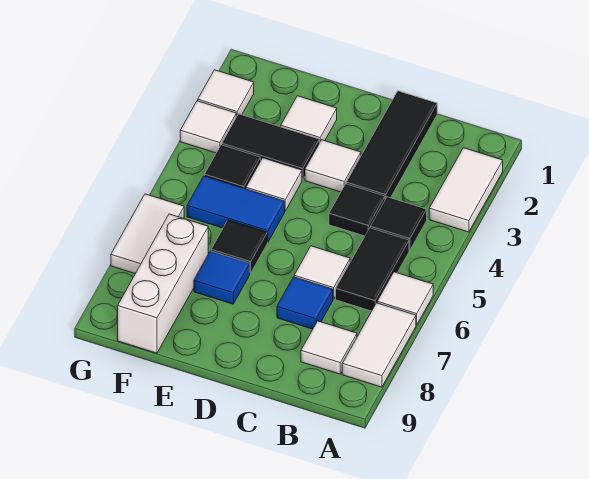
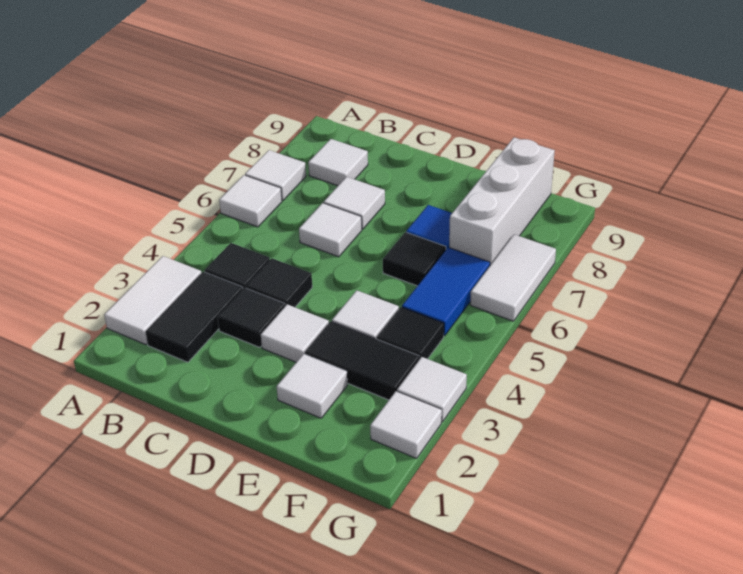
white tile A7:A8 level 1 -> white tile A7 level 1
black tile B5:B6 level 1 -> black tile B2:B3 level 1
black tile C1:C3 level 1 -> black tile C3 level 1
blue tile C7 level 1 -> white tile C7 level 1
blue tile E5:F5 level 1 -> blue tile F5:F6 level 1

